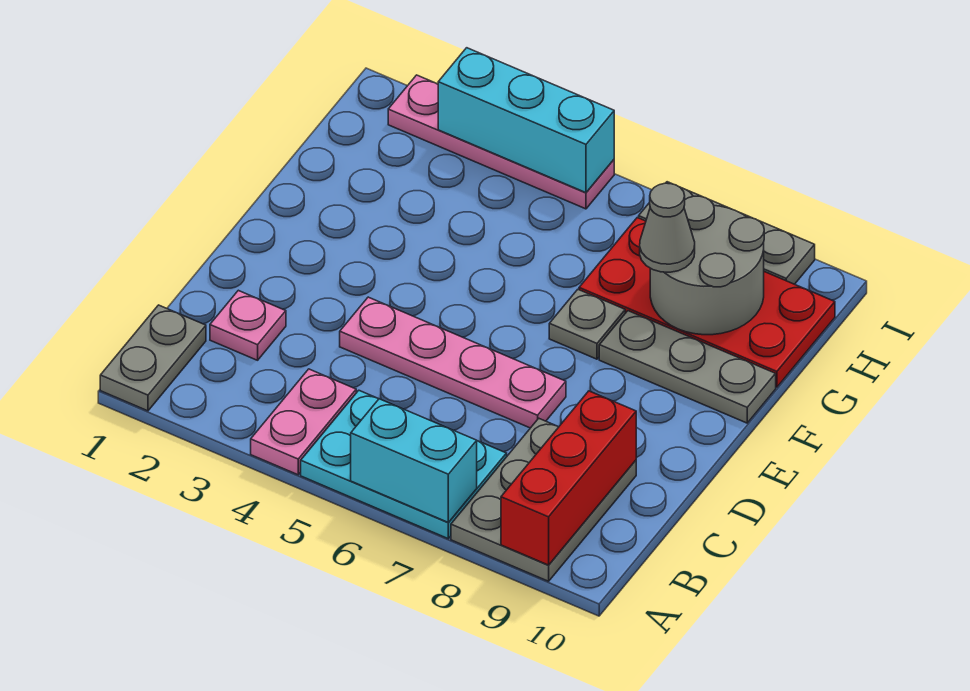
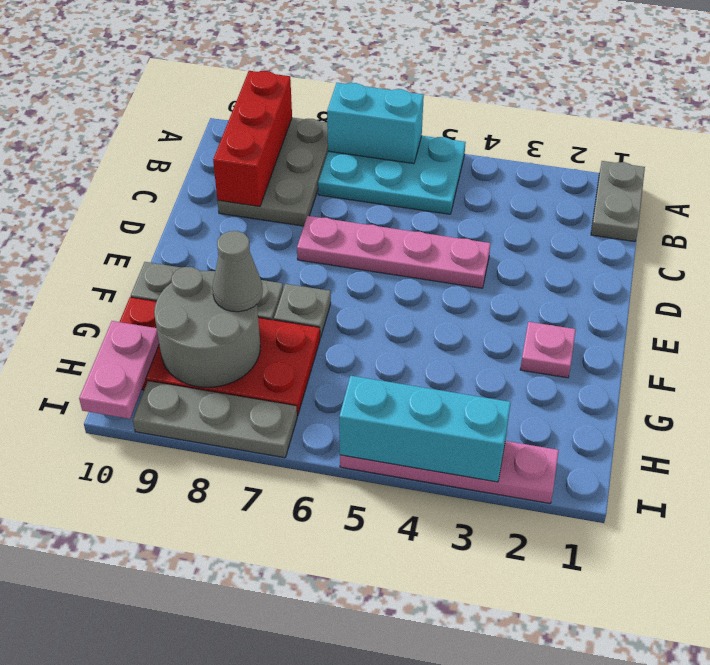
pink plate A4:B4 level 1 -> pink plate H10:I10 level 2
pink plate C2 level 1 -> pink plate F2 level 1

